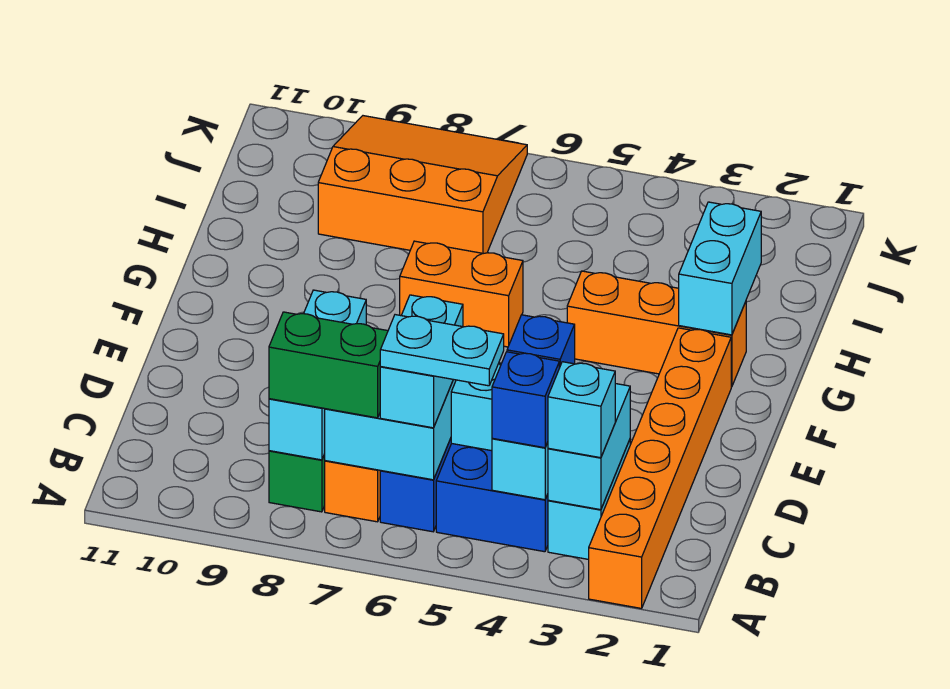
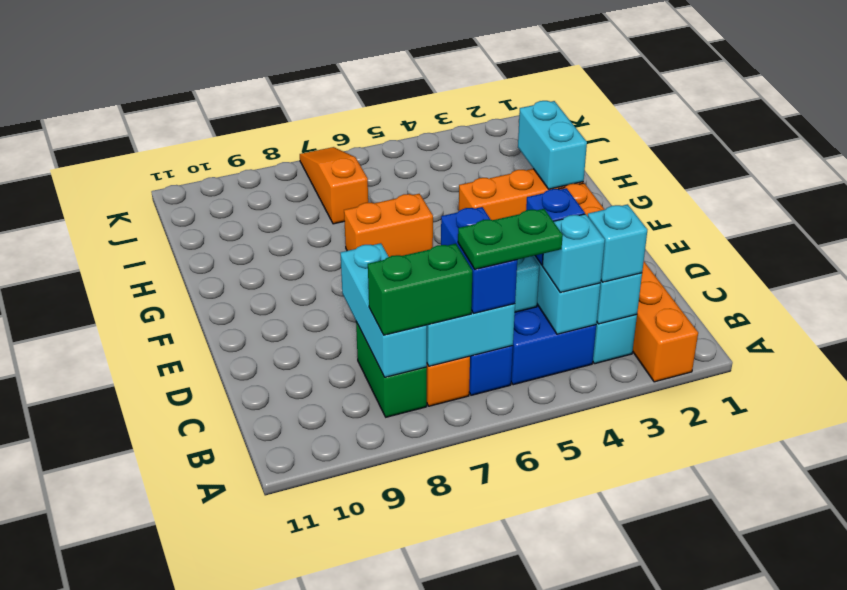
blue brick B4 level 3 -> cyan brick B4 level 3
cyan plate B5:B6 level 4 -> green plate B5:B6 level 4
cyan brick B6:C6 level 3 -> blue brick B6:C6 level 3
orange slope I7:K9 level 1 top I -> orange slope I7:K7 level 1 top I

